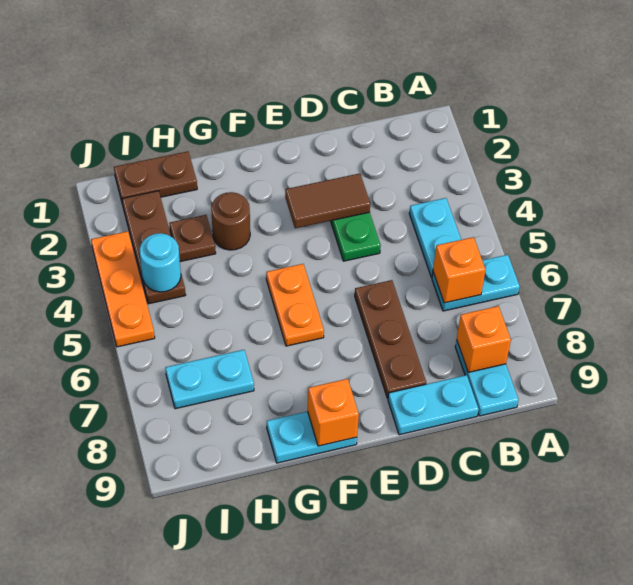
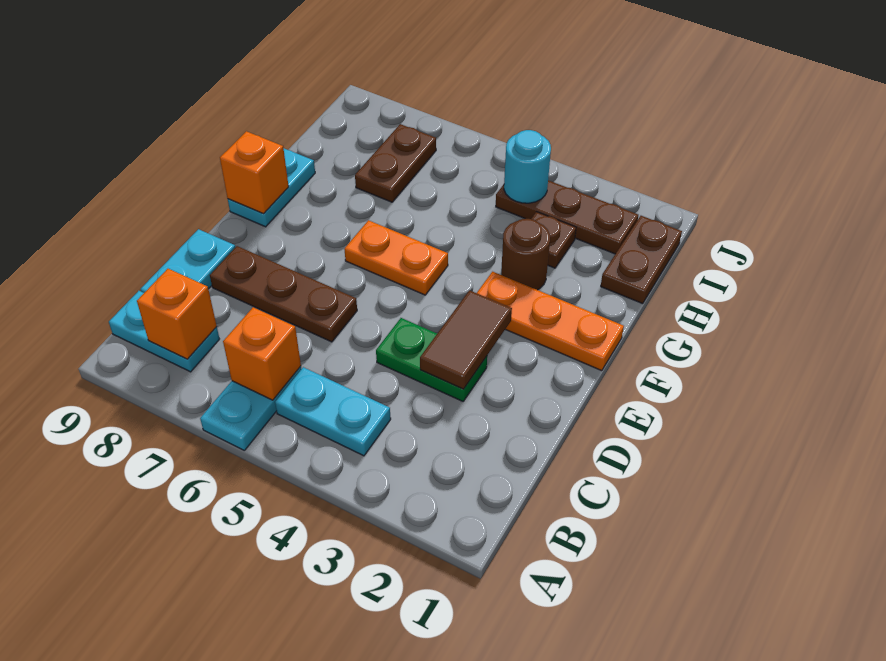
cyan plate H7:I7 level 1 -> brown plate H7:I7 level 1
orange plate J3:J5 level 1 -> orange plate F1:F3 level 1

